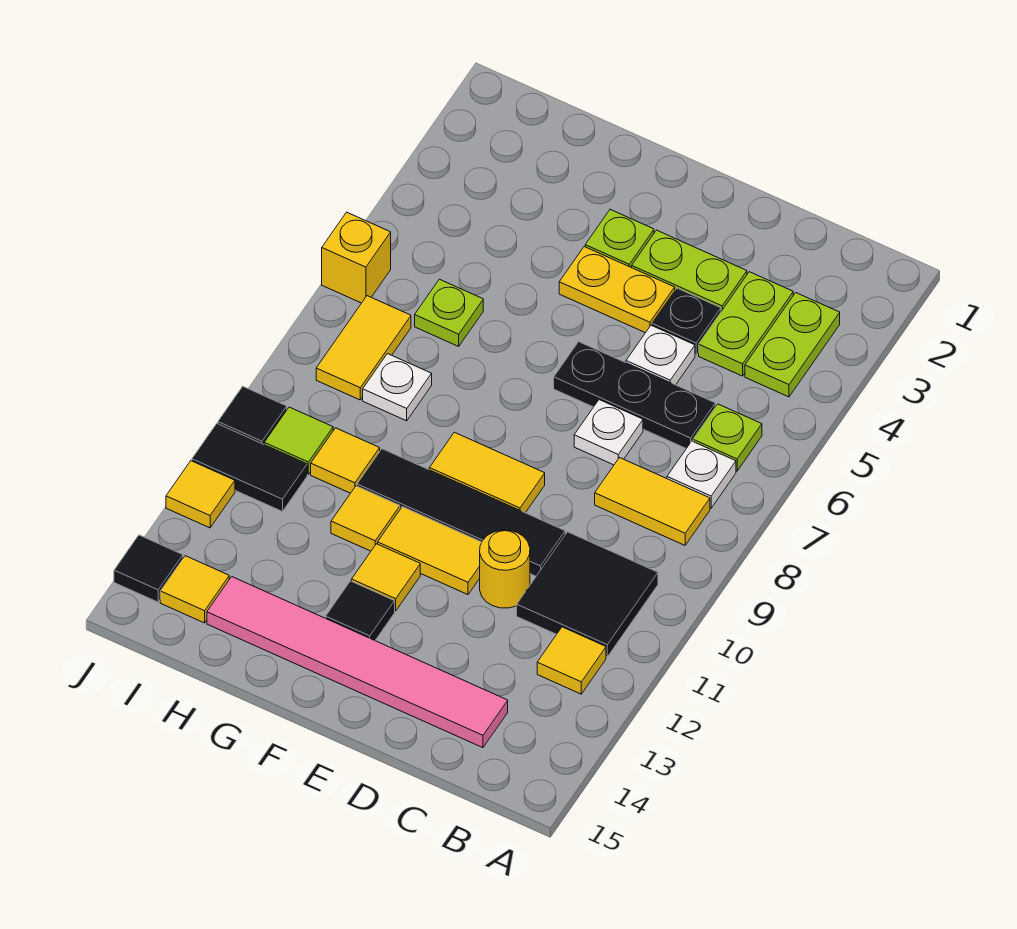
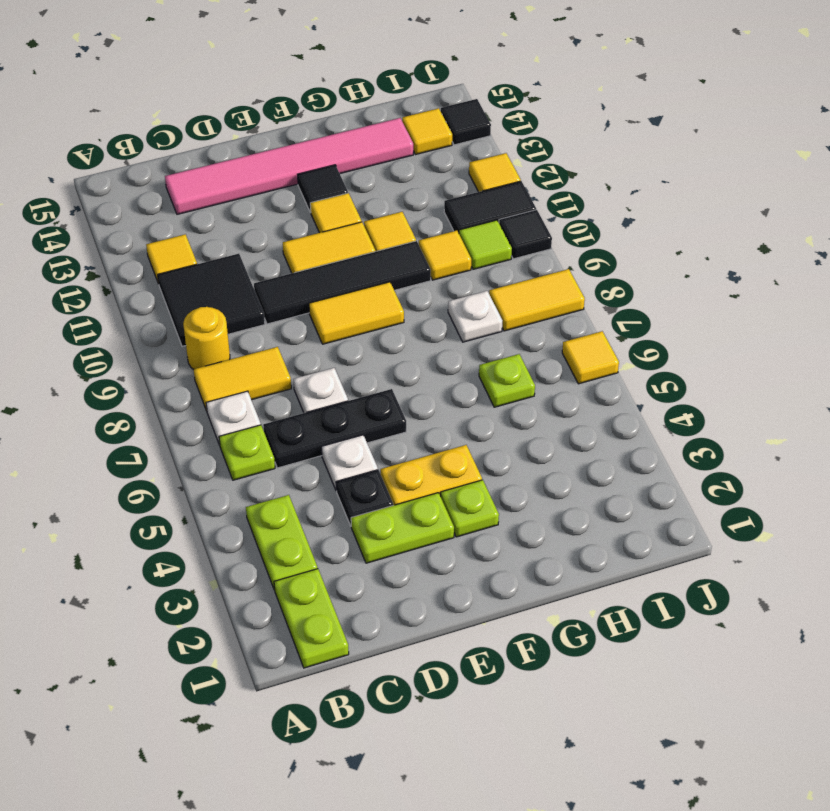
lime plate C3:C4 level 1 -> lime plate B1:B2 level 1
yellow round brick D11 level 1 -> yellow round brick B9 level 1
yellow tile I7:I8 level 1 -> yellow tile I8:J8 level 1
yellow brick J6 level 1 -> yellow tile J6 level 1

